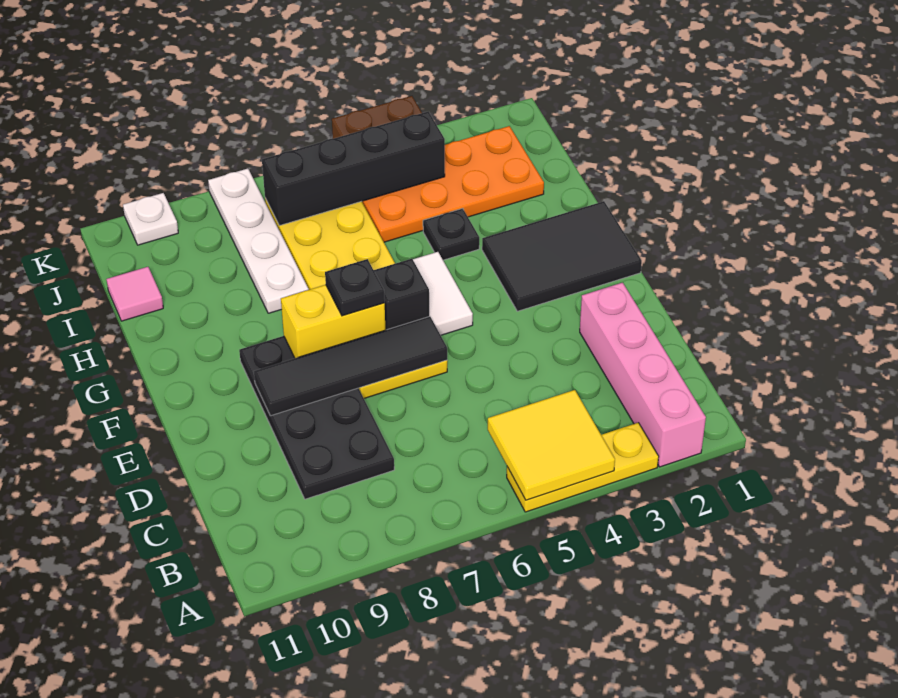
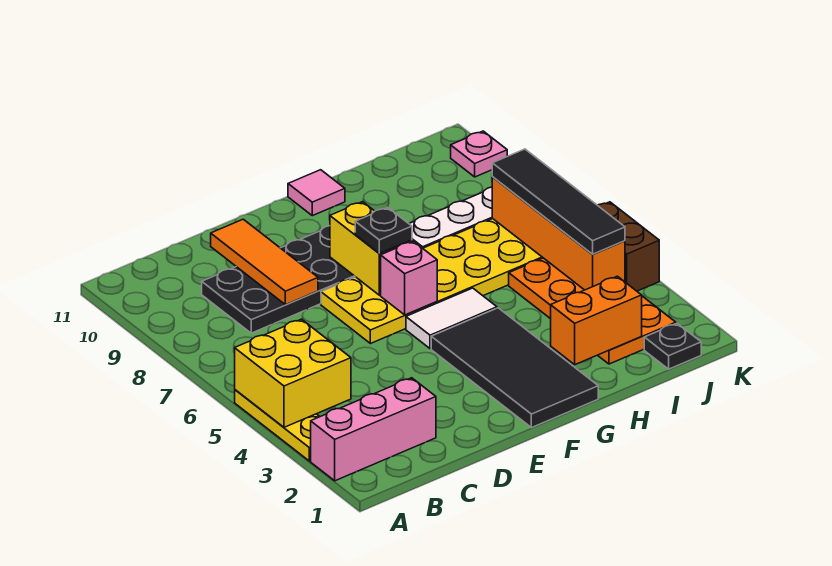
pink brick A2:D2 level 1 -> pink brick A2:C2 level 1
yellow tile A4:B5 level 2 -> yellow brick A4:B5 level 2
none -> orange tile D8:D10 level 2
black tile E6:E9 level 2 -> black tile J4:J7 level 3
black tile F1:G3 level 1 -> black tile F1:G4 level 1
black brick F6 level 2 -> pink brick F6 level 2
none -> orange brick H2:I2 level 2
black plate H4 level 1 -> black plate J1 level 1
pink tile I11 level 1 -> pink tile G11 level 1
black brick J4:J7 level 2 -> orange brick J4:J7 level 2
white plate K10 level 1 -> pink plate K10 level 1

